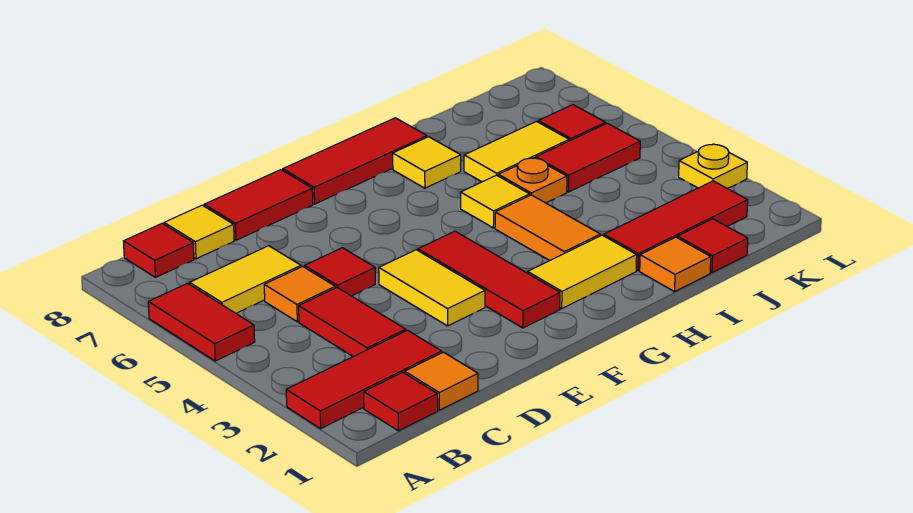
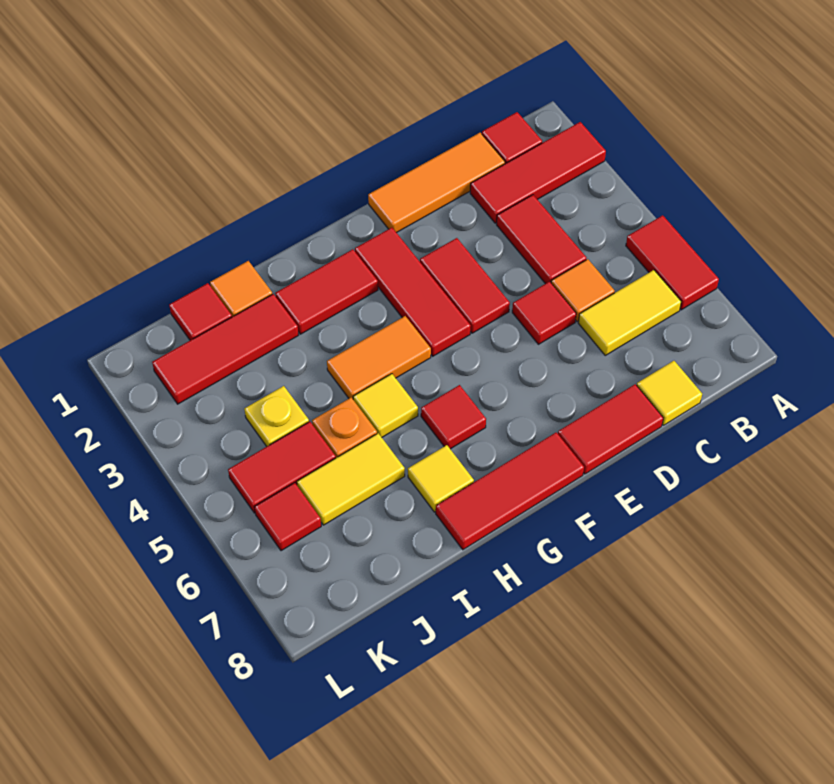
red tile B8 level 1 -> red tile G6 level 1
orange tile C1 level 1 -> orange tile C1:E1 level 1
yellow tile E3:E4 level 1 -> red tile E3:E4 level 1
yellow tile G2:H2 level 1 -> red tile G2:H2 level 1
orange tile H3:H4 level 1 -> orange tile G4:H4 level 1
yellow plate L3 level 1 -> yellow plate J4 level 1

